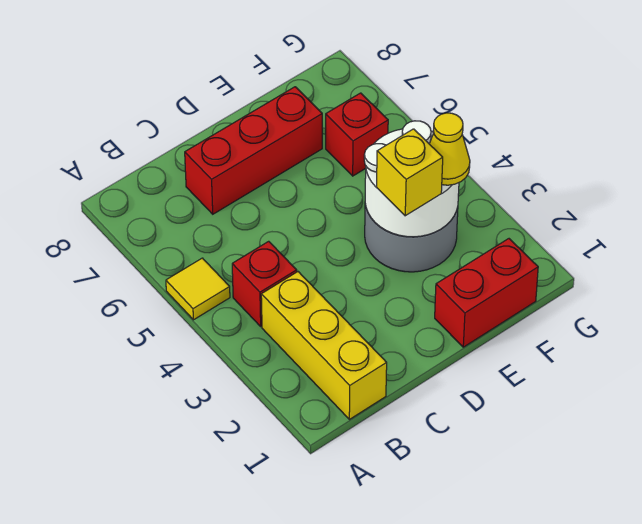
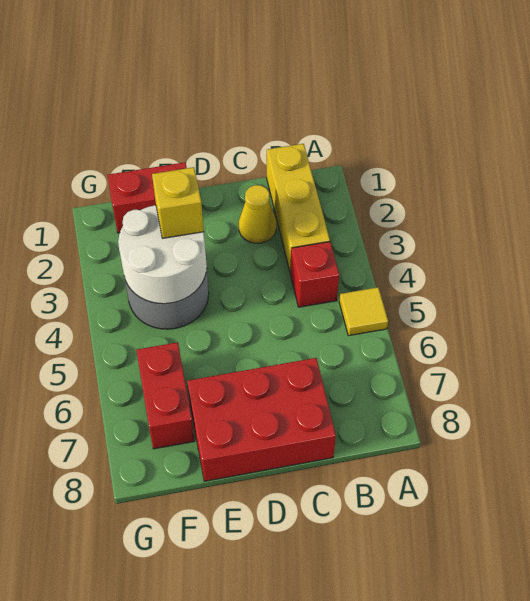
red brick C7:E7 level 1 -> red brick C7:E8 level 1
yellow cone F3 level 3 -> yellow cone C2 level 1
red brick F6 level 1 -> red brick F6:F7 level 1

